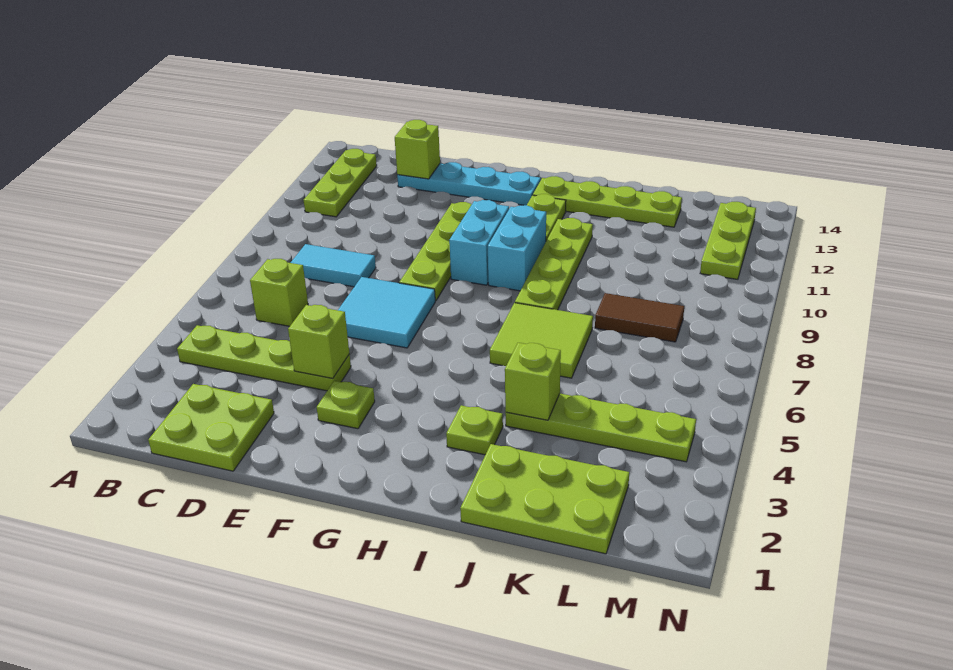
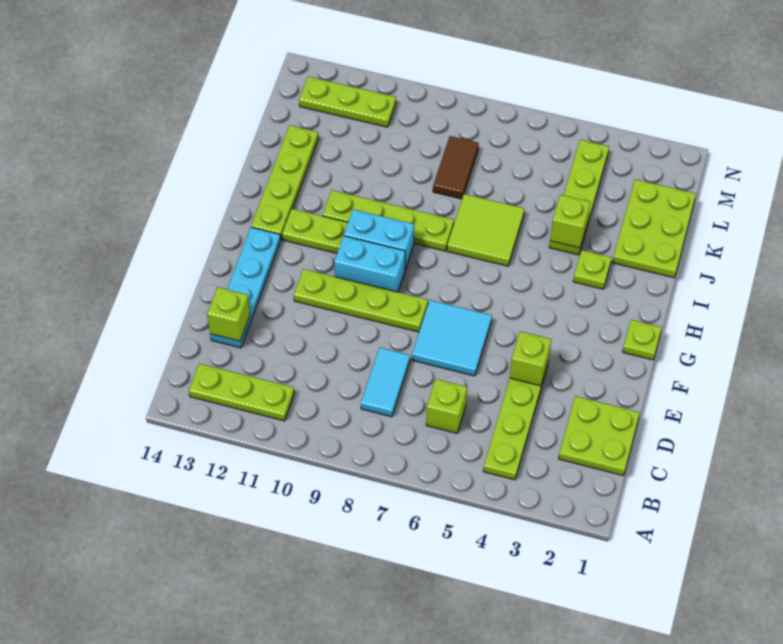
lime plate F3 level 1 -> lime plate G1 level 1

